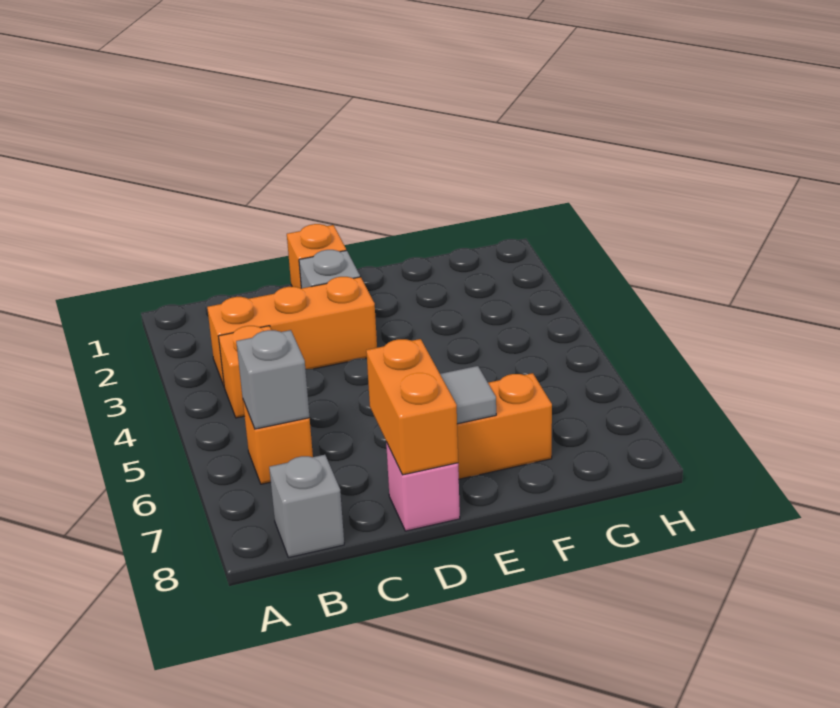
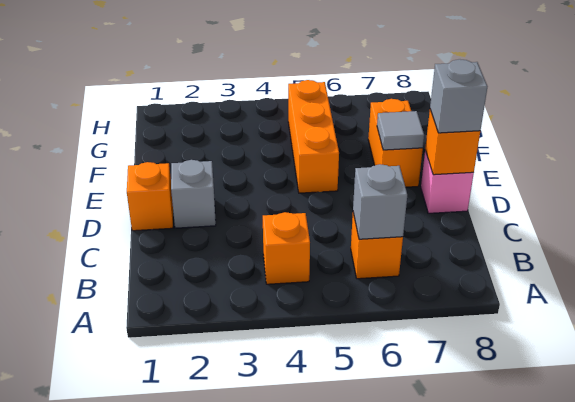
orange brick B3:D3 level 1 -> orange brick E5:G5 level 1
grey brick B8 level 1 -> grey brick D8 level 3
orange brick D7:D8 level 2 -> orange brick D8 level 2

